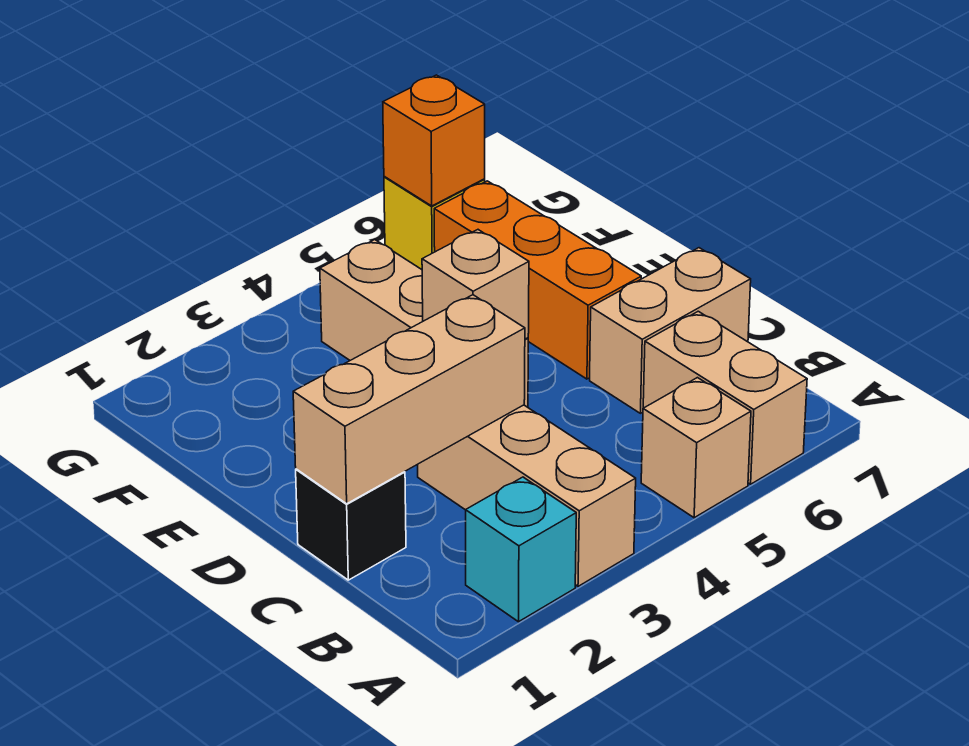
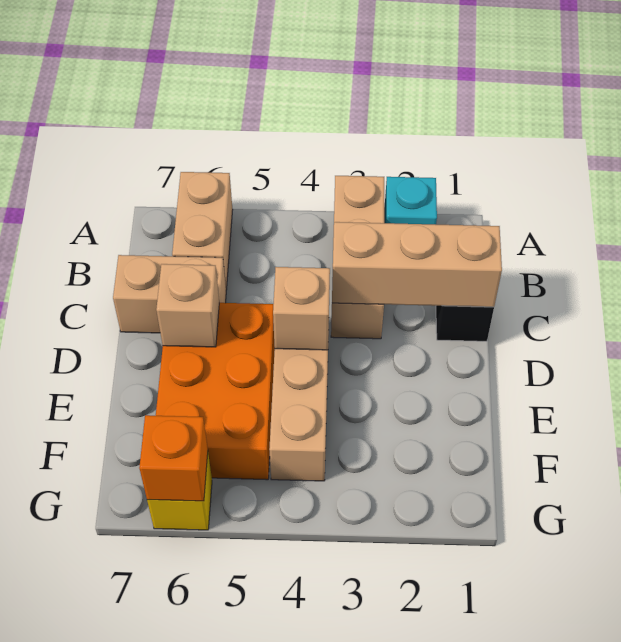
tan brick A5 level 1 -> tan brick D6 level 2
orange brick D6:F6 level 1 -> orange brick D5:F6 level 1

